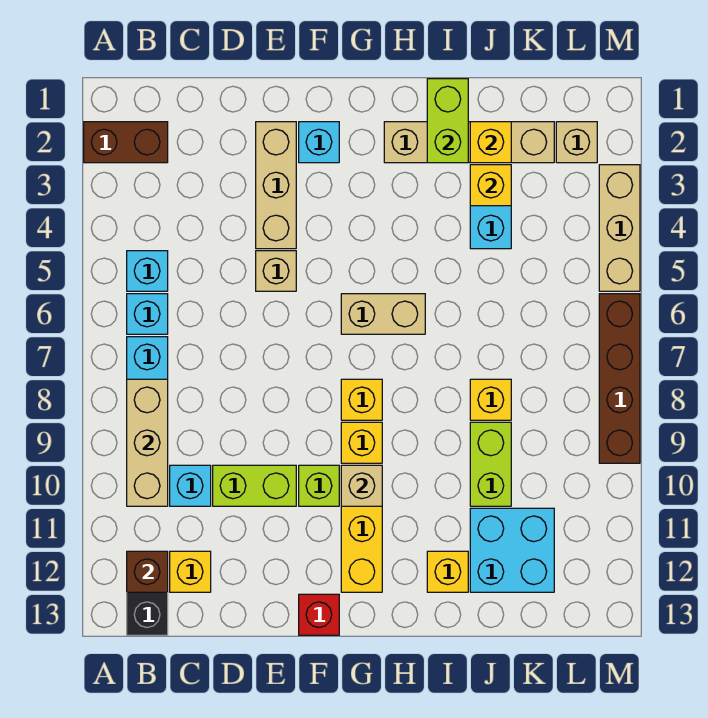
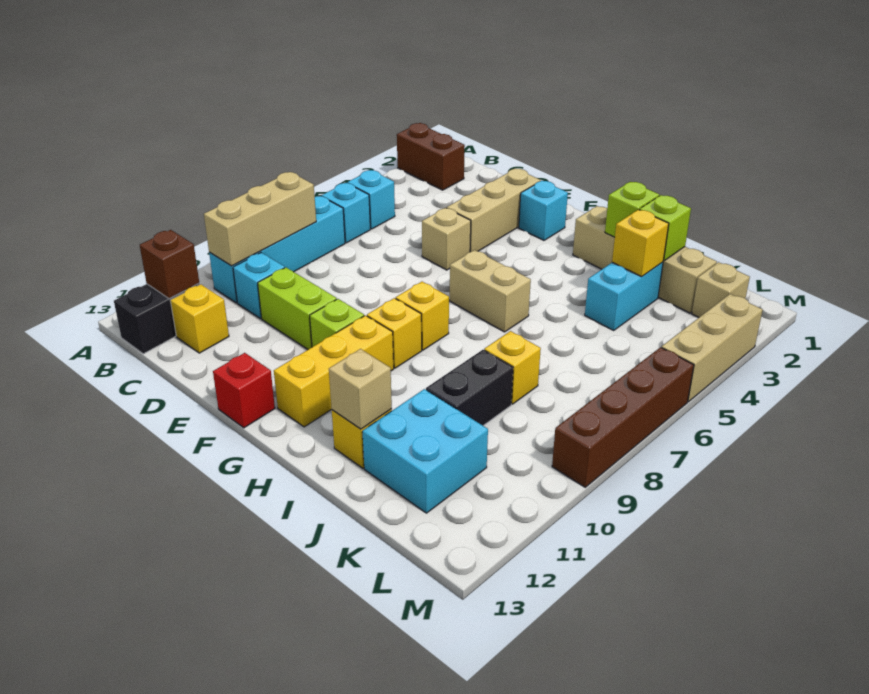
tan brick G10 level 2 -> tan brick I12 level 2
lime brick I1:I2 level 2 -> lime brick I2 level 2
yellow brick J2 level 2 -> lime brick J2 level 2
lime brick J9:J10 level 1 -> black brick J9:J10 level 1

